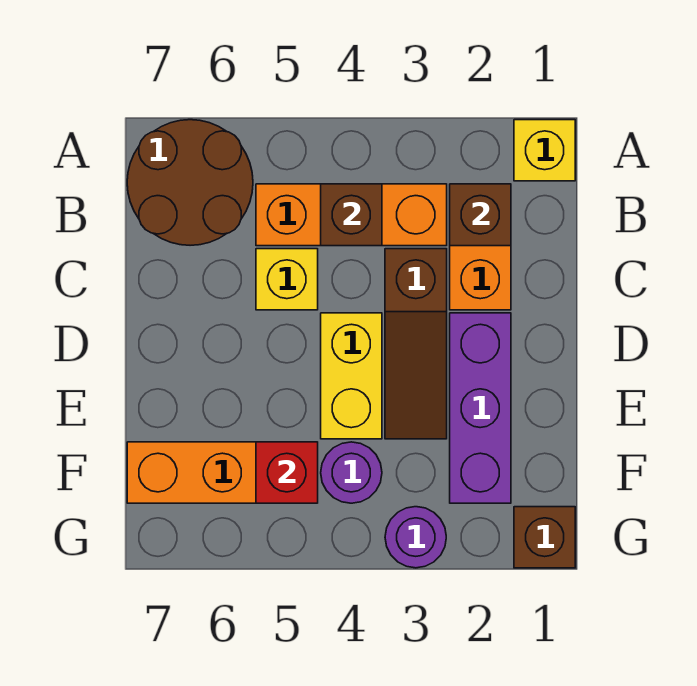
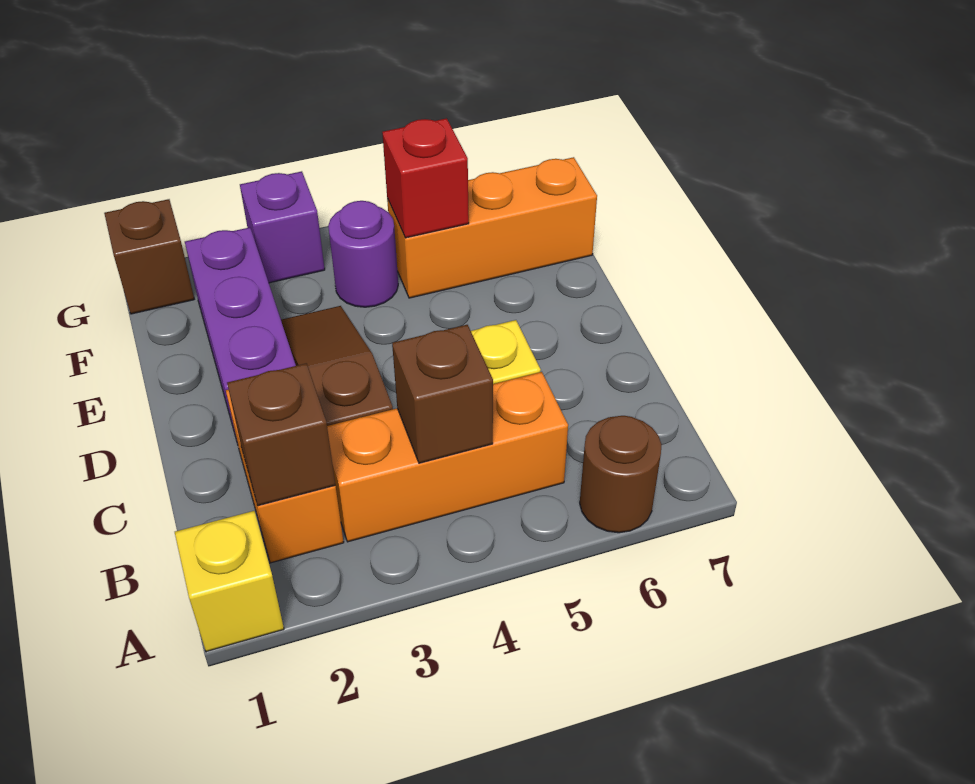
brown round brick A6:B7 level 1 -> brown round brick A6 level 1
yellow brick D4:E4 level 1 -> none
purple round brick G3 level 1 -> purple brick G3 level 1

